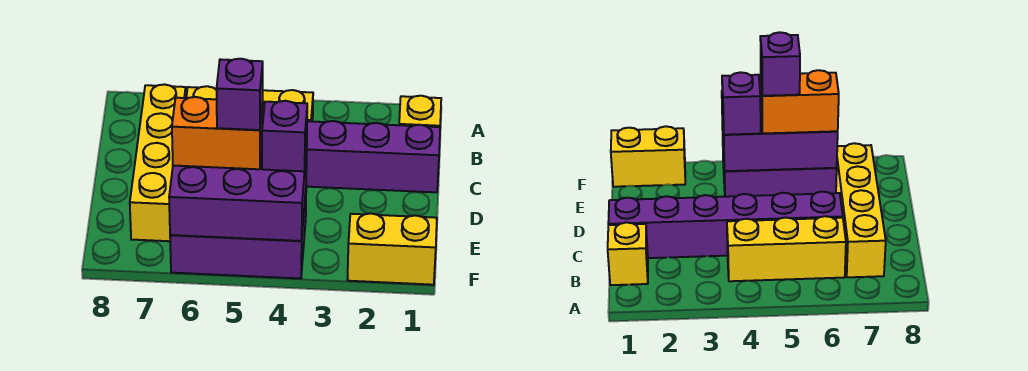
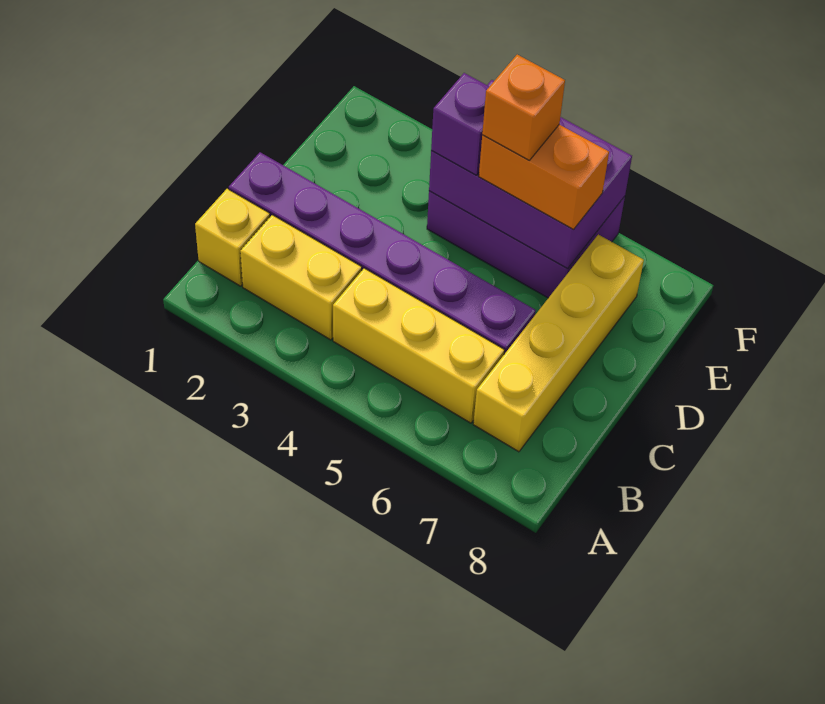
purple brick E5 level 4 -> orange brick E5 level 4
yellow brick F1:F2 level 1 -> yellow brick B2:B3 level 1

